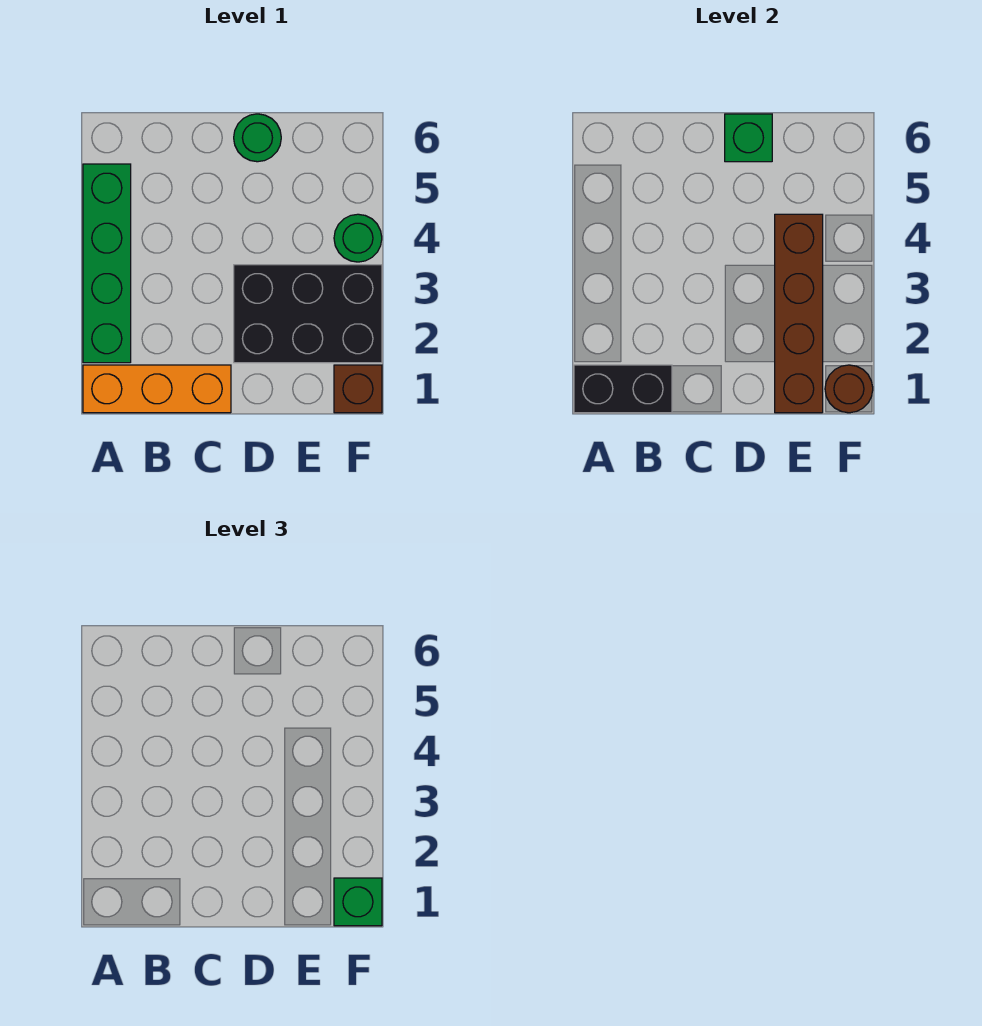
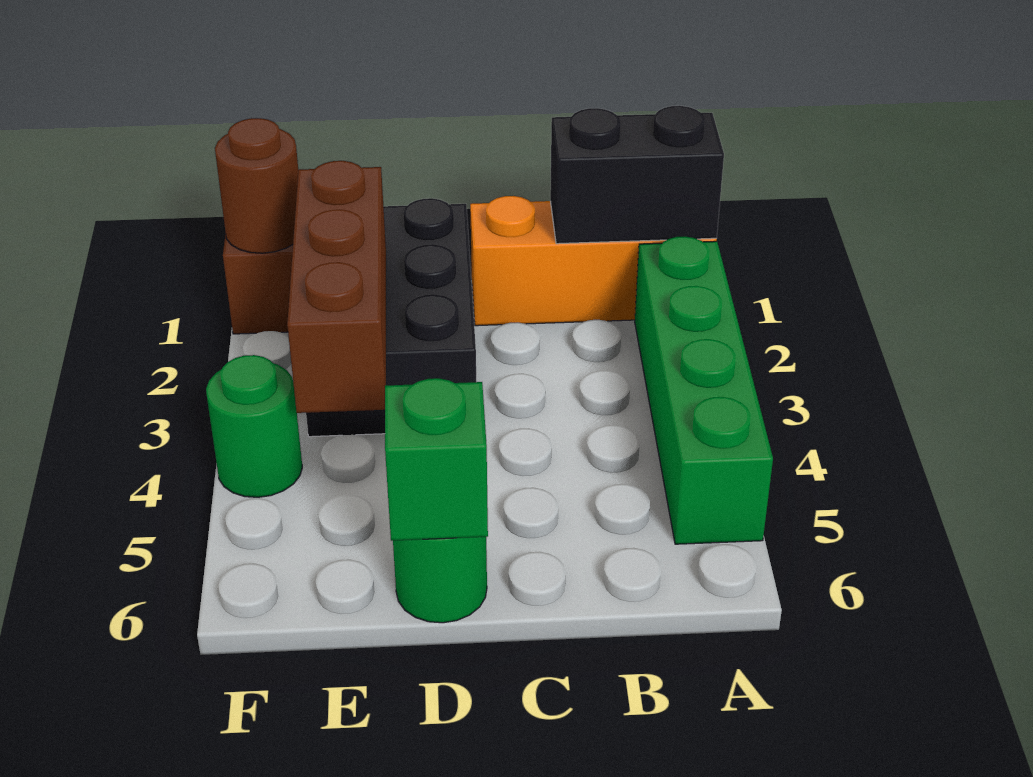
black brick D2:F3 level 1 -> black brick D1:E3 level 1
brown brick E1:E4 level 2 -> brown brick E2:E4 level 2
green brick F1 level 3 -> none

